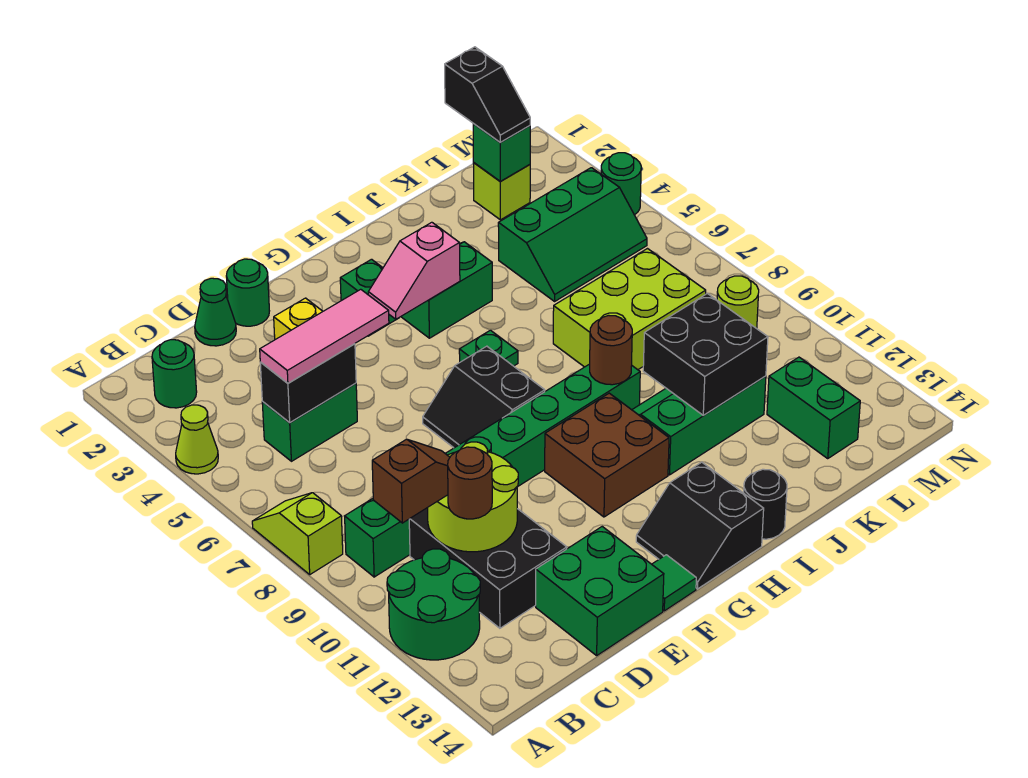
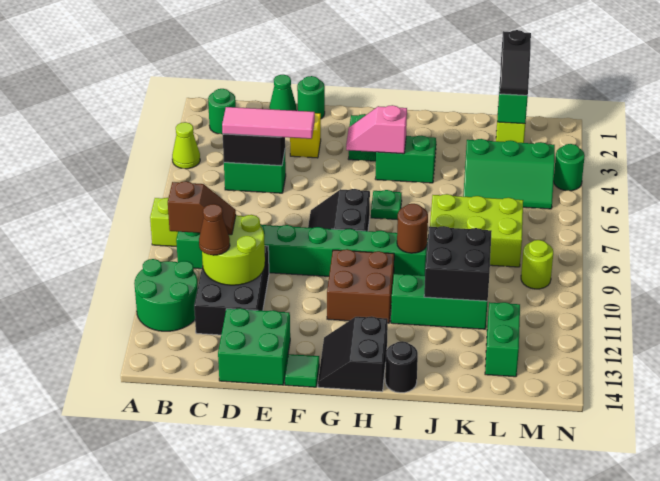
brown round brick C11 level 3 -> brown cone C11 level 3

